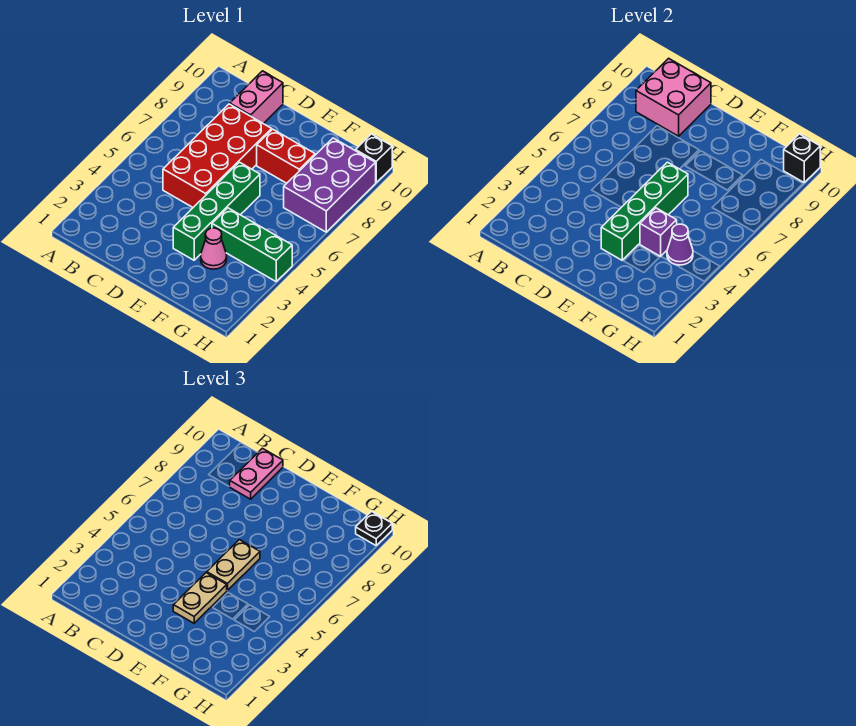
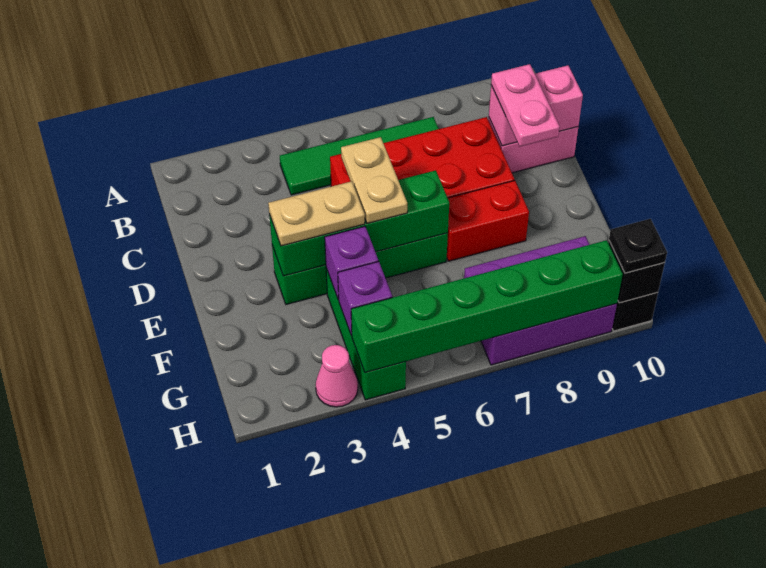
none -> green tile B4:B7 level 1
pink brick B9:C10 level 2 -> pink brick C9:C10 level 2
pink plate C9:C10 level 3 -> pink plate C9:D9 level 3
tan plate E5:E6 level 3 -> tan plate D5:E5 level 3
red brick E8:F8 level 1 -> red brick E7:E8 level 1
pink cone F3 level 1 -> pink cone H3 level 1
purple cone G4 level 2 -> purple brick G4 level 2
none -> green brick H4:H9 level 2

